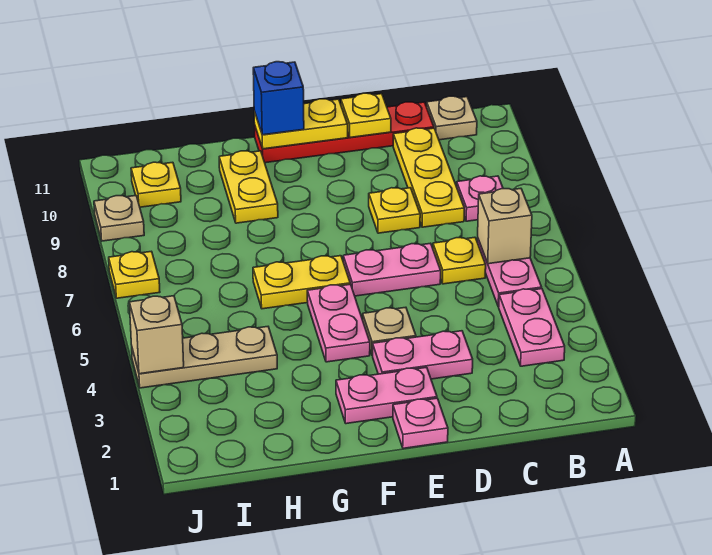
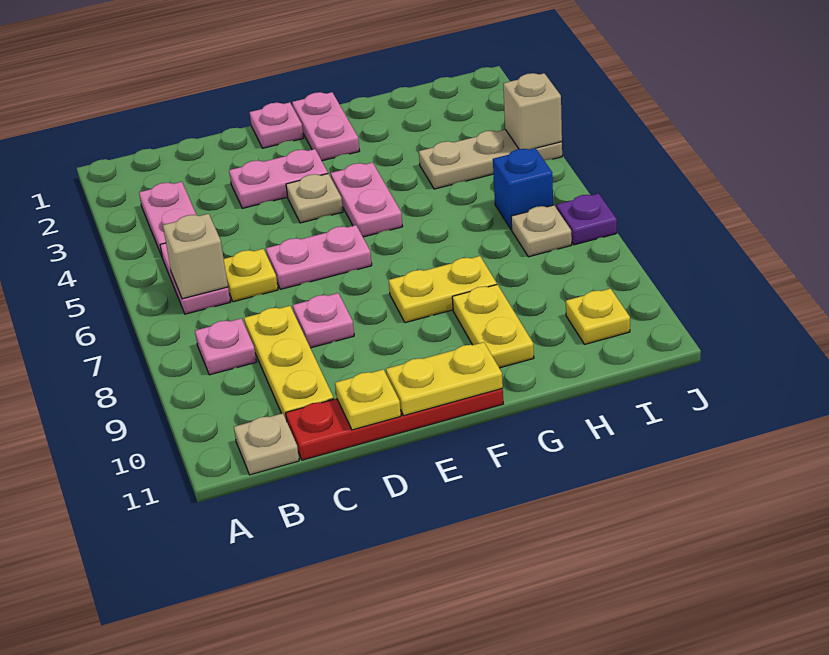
yellow plate D8 level 1 -> pink plate D8 level 1
pink plate E2:F2 level 1 -> pink plate F1:F2 level 1
yellow plate F6:G6 level 1 -> yellow plate F8:G8 level 1
blue brick F11 level 3 -> blue brick I6 level 1
yellow plate J7 level 1 -> purple plate J7 level 1
tan plate J9 level 1 -> tan plate I7 level 1

